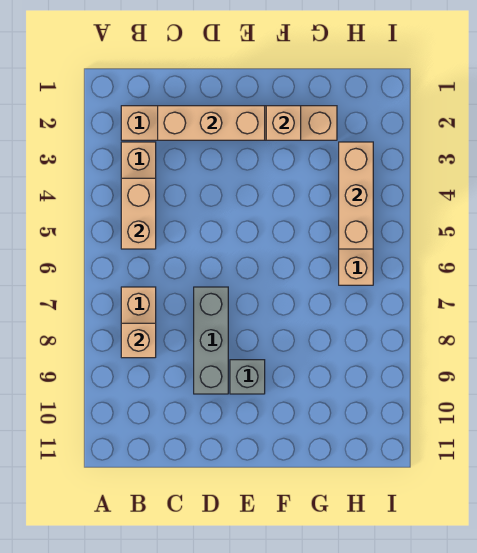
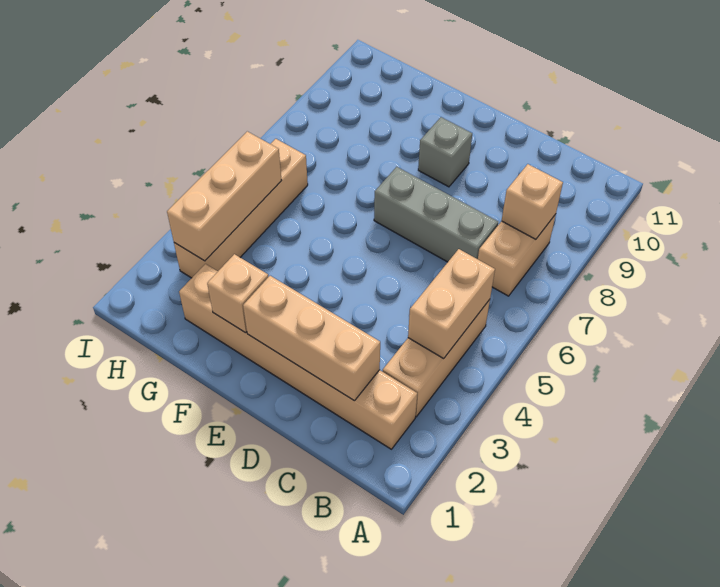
grey brick D7:D9 level 1 -> grey brick C7:E7 level 1

